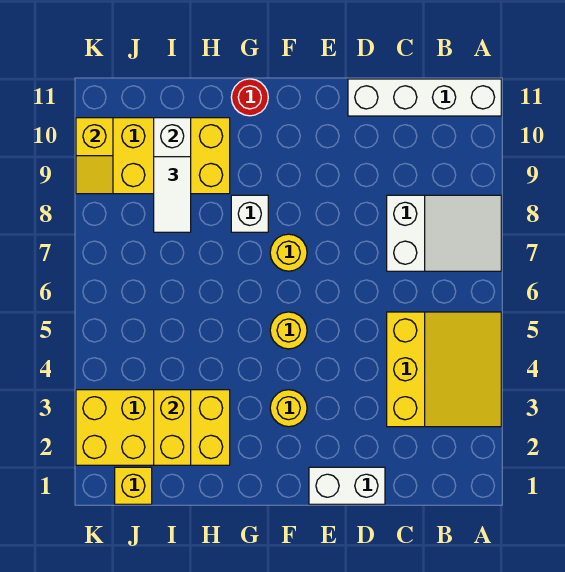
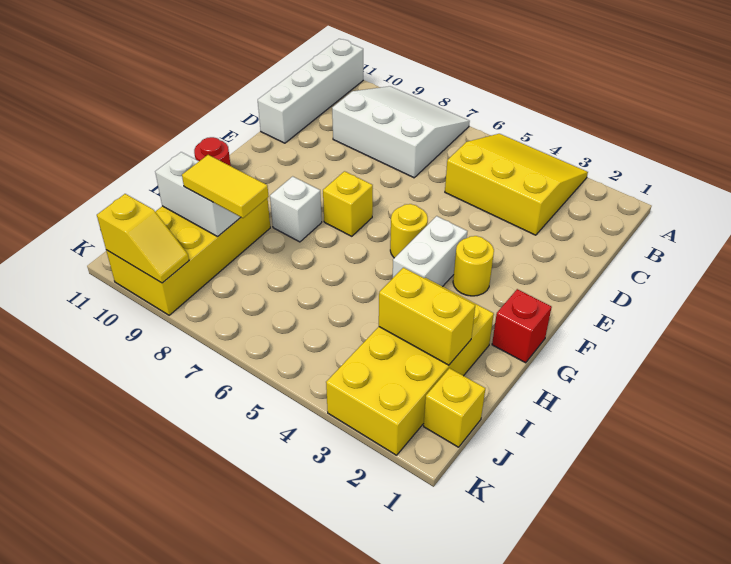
white slope A7:C8 level 1 top C -> white slope A7:C9 level 1 top C
white brick D1:E1 level 1 -> white brick F4:G4 level 1
yellow round brick F7 level 1 -> yellow brick F7 level 1
none -> red brick G1 level 1
white tile I8:I9 level 3 -> yellow tile I8:I9 level 3

